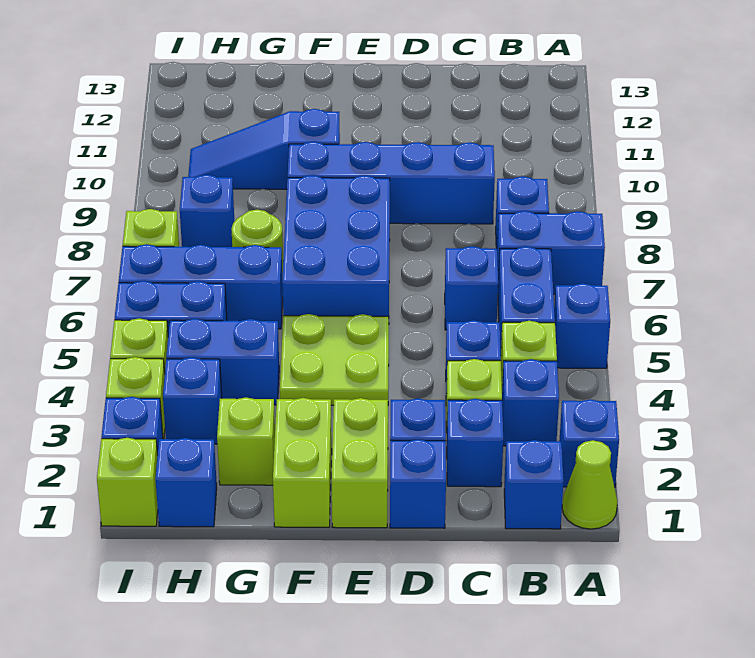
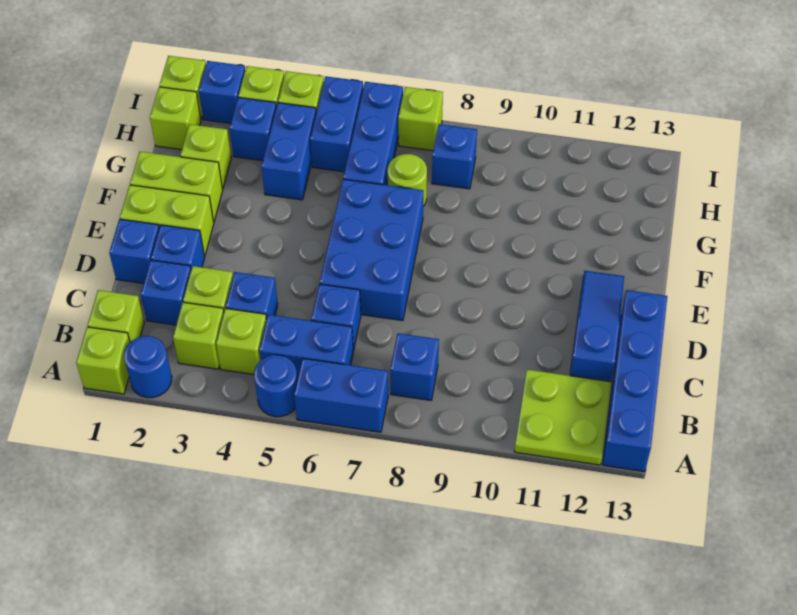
lime cone A1 level 1 -> lime brick A1 level 1
blue brick A2 level 1 -> blue round brick A2 level 1
blue brick A5 level 1 -> blue round brick A5 level 1
blue brick A7:B7 level 1 -> blue brick A6:A7 level 1
blue brick B1 level 1 -> lime brick B1 level 1
blue brick B3 level 1 -> lime brick B3 level 1
blue brick C9:F9 level 1 -> blue brick A13:D13 level 1
lime plate E4:F5 level 1 -> lime plate A11:B12 level 1
blue brick E6:F8 level 1 -> blue brick D6:F7 level 1
blue slope F10:H10 level 1 top F -> blue slope C12:E12 level 1 top C
blue brick H1 level 1 -> lime brick H1 level 1

